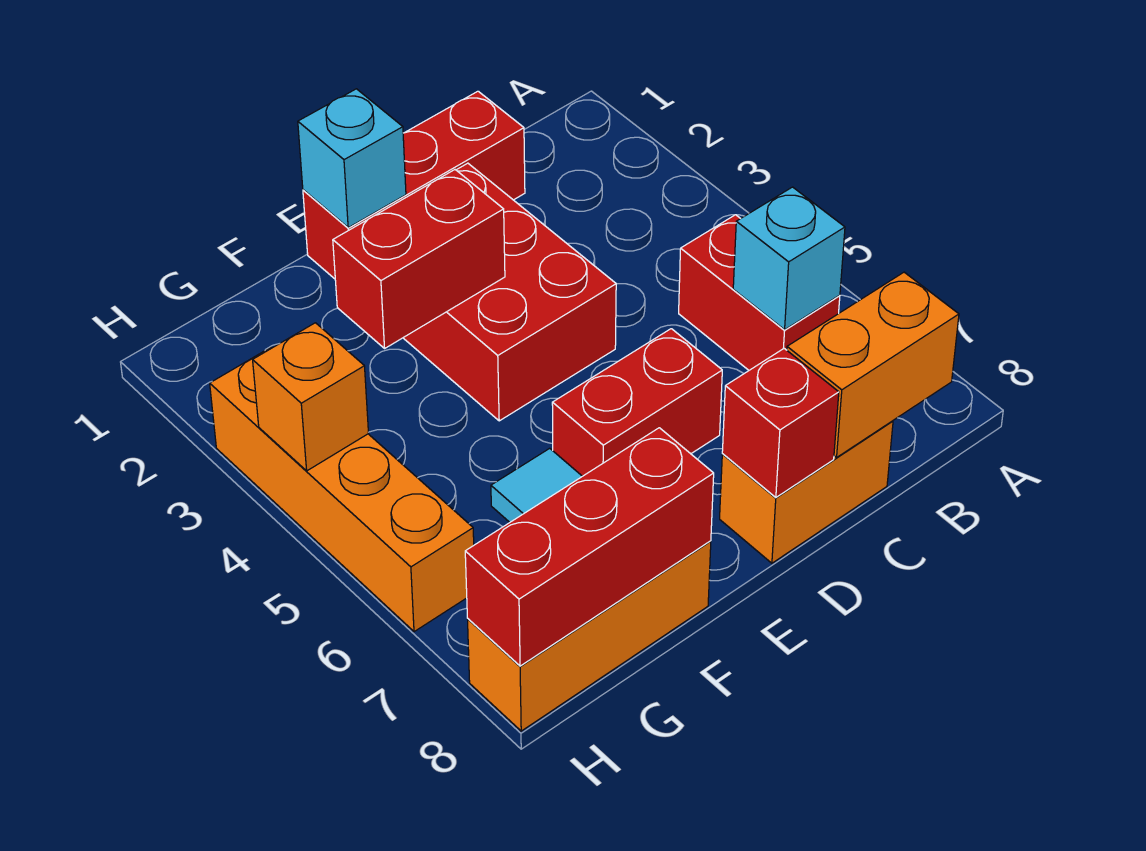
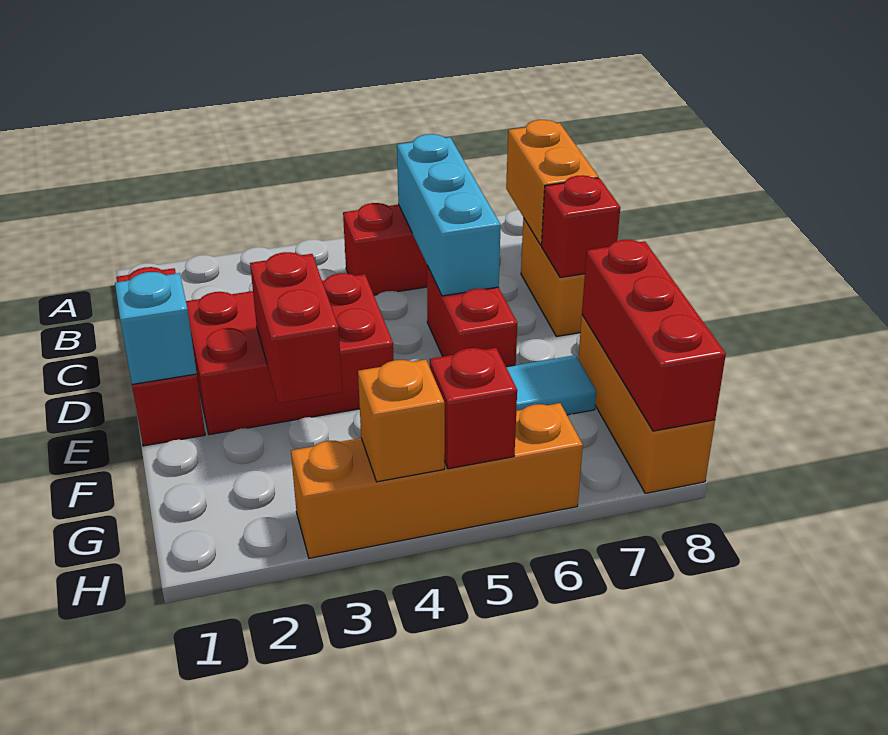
cyan brick B6 level 2 -> cyan brick B6:D6 level 2
none -> red brick H5 level 2

